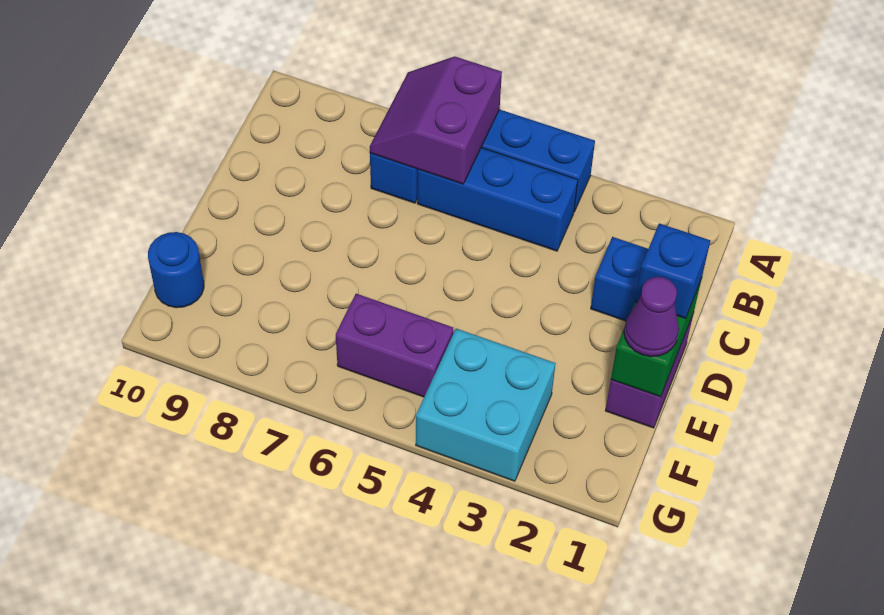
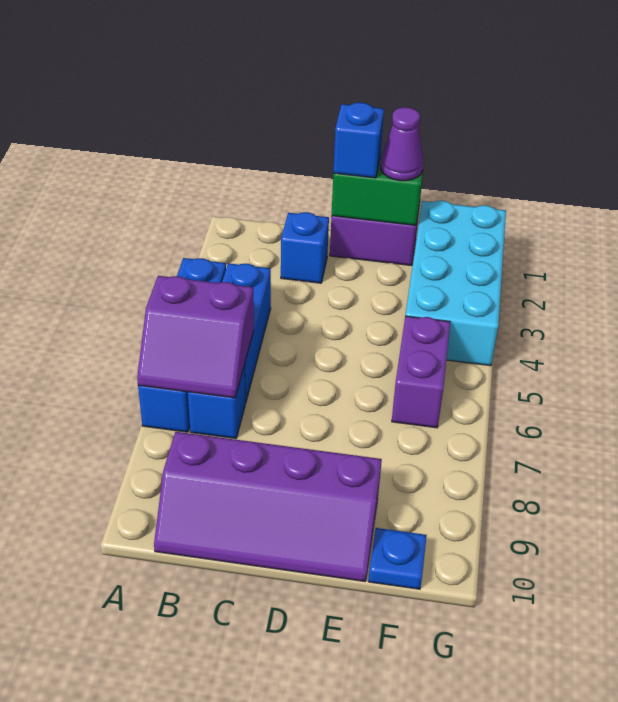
none -> purple slope B9:E10 level 1 top 9
cyan brick F3:G4 level 1 -> cyan brick F1:G4 level 1
blue round brick F10 level 1 -> blue plate F10 level 1

